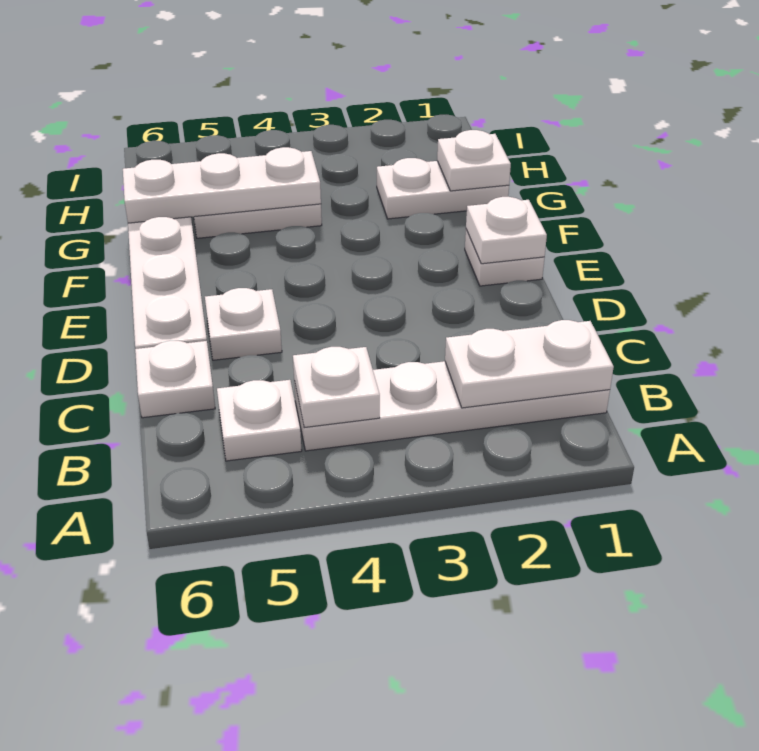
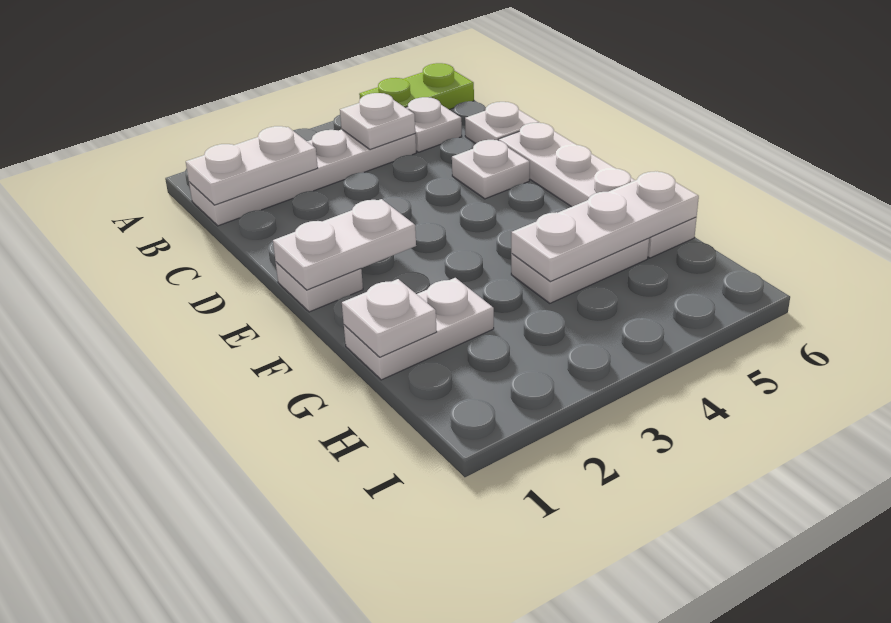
none -> lime plate A5:A6 level 1
white plate E1 level 2 -> white plate E1:E2 level 2

